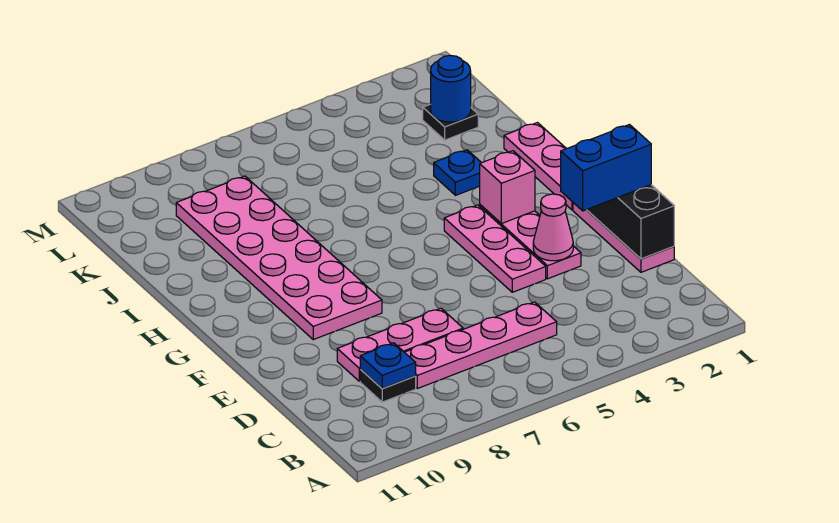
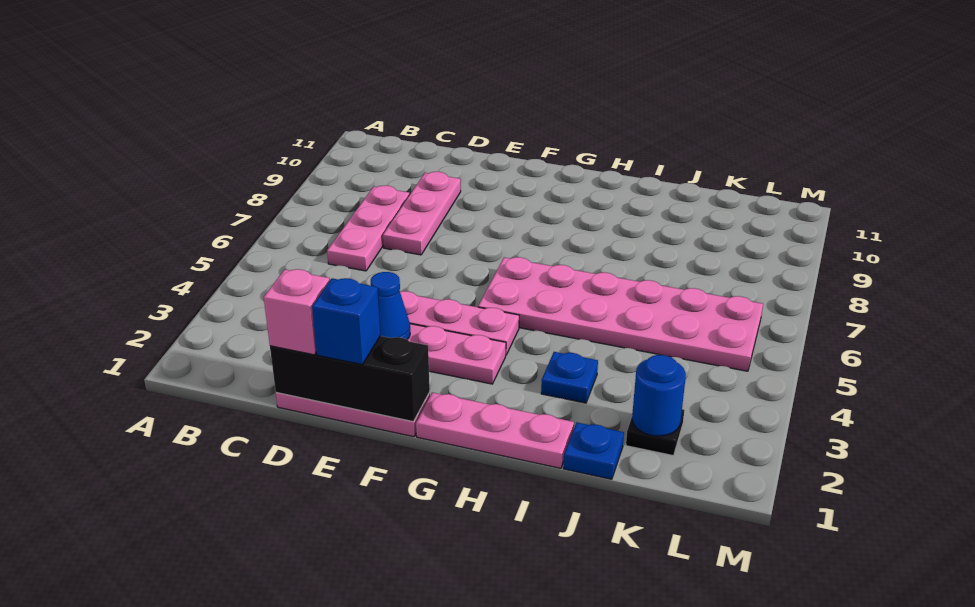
pink plate C5:C8 level 1 -> pink plate C6:C8 level 1
black plate C9 level 1 -> none
blue plate C9 level 2 -> blue plate J1 level 1
blue brick E1:E2 level 3 -> blue brick E1 level 3
pink cone E3 level 2 -> blue cone E3 level 2
pink plate F8:K9 level 1 -> pink plate G5:L6 level 1
pink brick G3 level 2 -> pink brick D1 level 3

